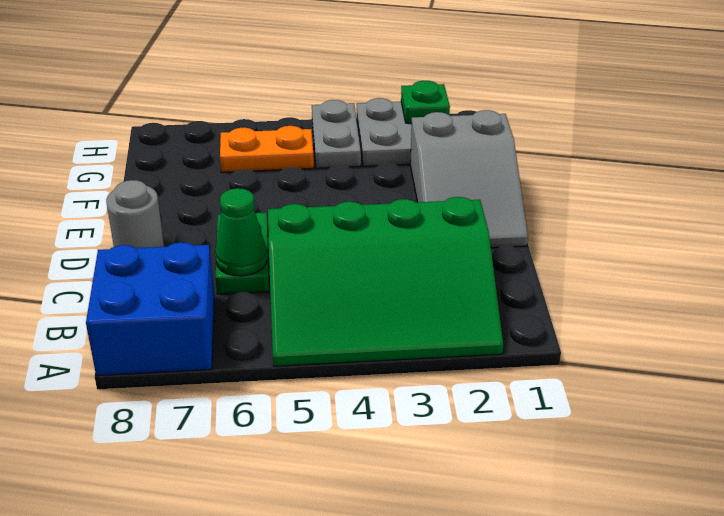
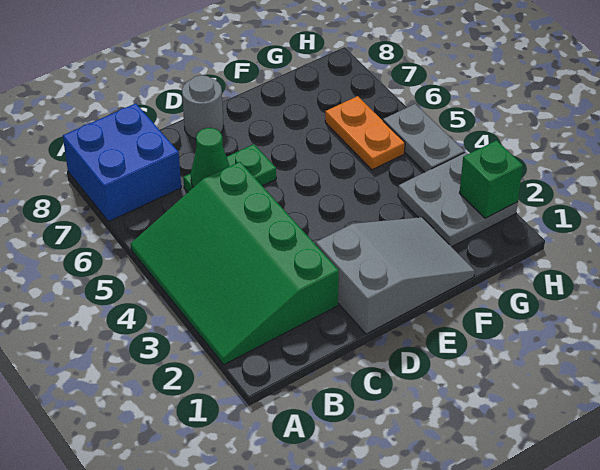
grey slope D1:F2 level 1 top F -> grey slope D1:F2 level 1 top D
grey plate G4:H4 level 1 -> grey plate H4:H5 level 1
green plate H2 level 2 -> green brick H2 level 2

